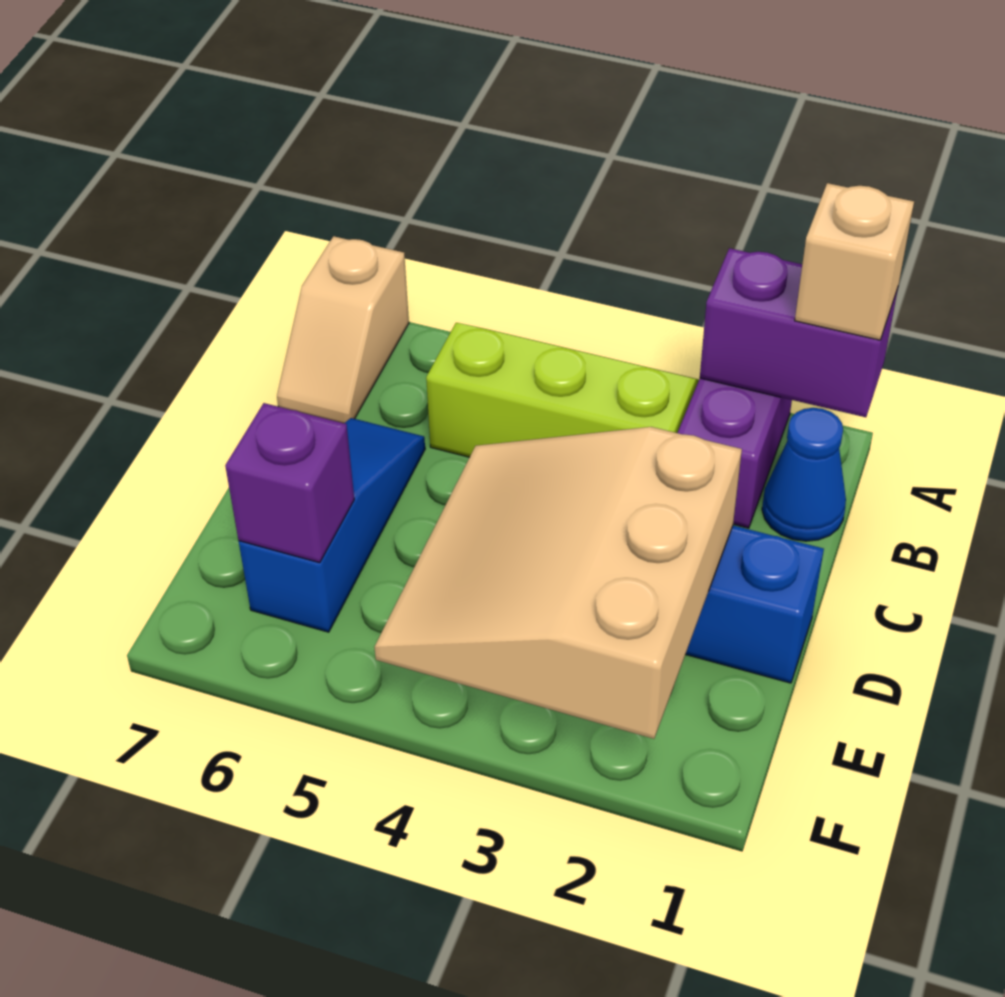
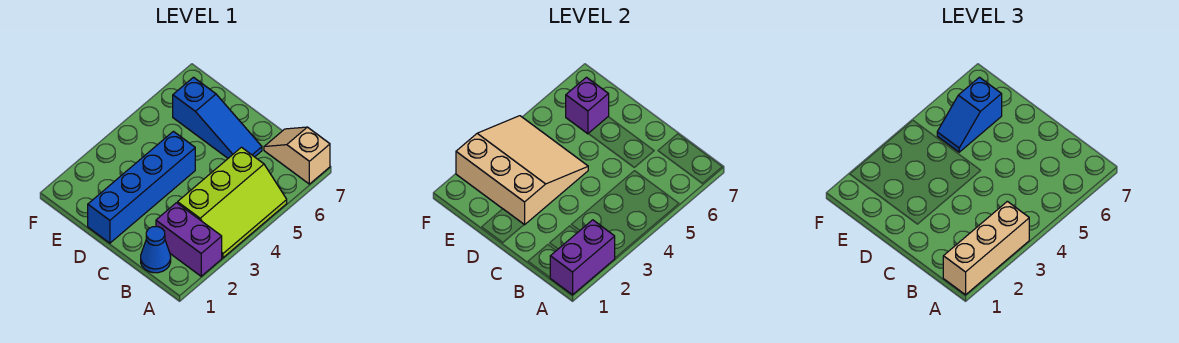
tan brick A1 level 3 -> tan brick A1:A3 level 3
none -> blue slope E5:E6 level 3 top 6

